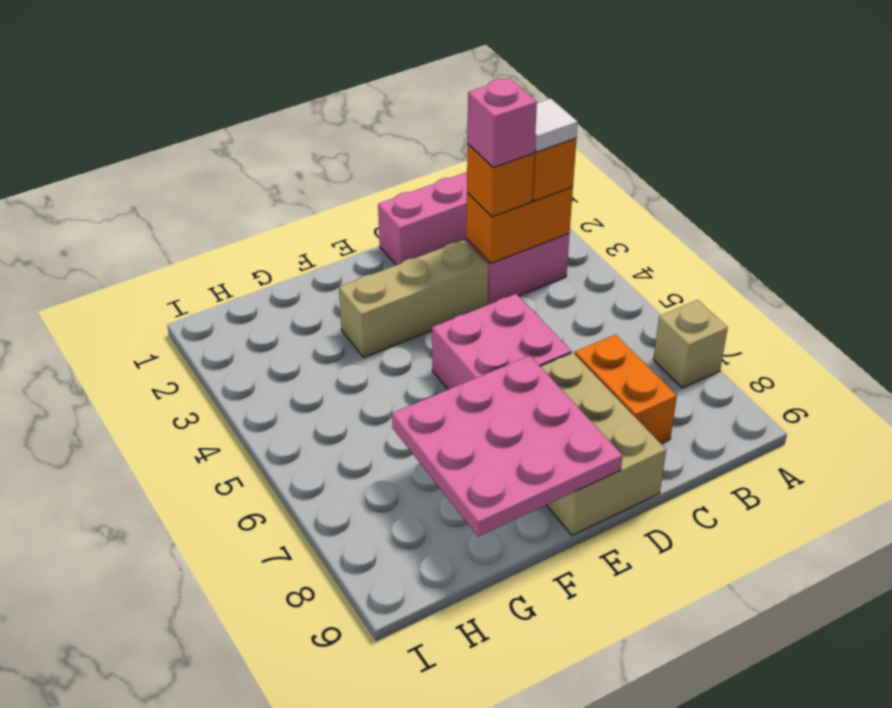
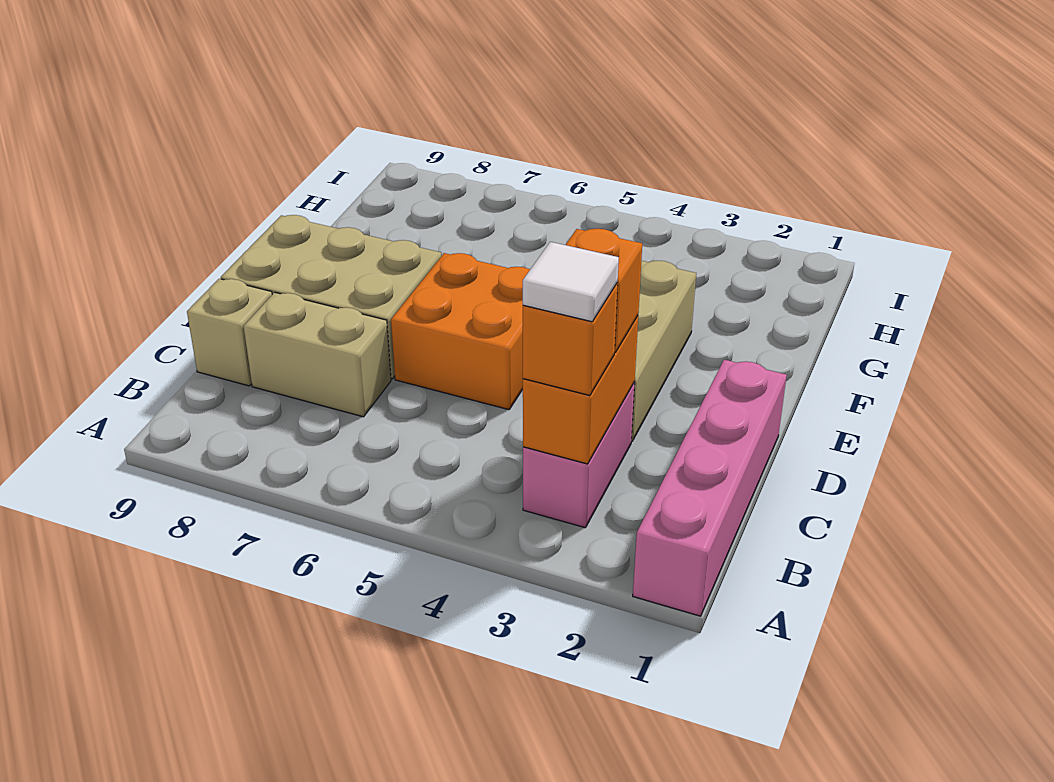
tan brick A7 level 1 -> tan brick C9 level 1
pink brick C3 level 4 -> none
orange brick C7:C8 level 1 -> tan brick C7:C8 level 1
pink brick D5:E6 level 1 -> orange brick D5:E6 level 1
pink plate E7:G9 level 2 -> none

